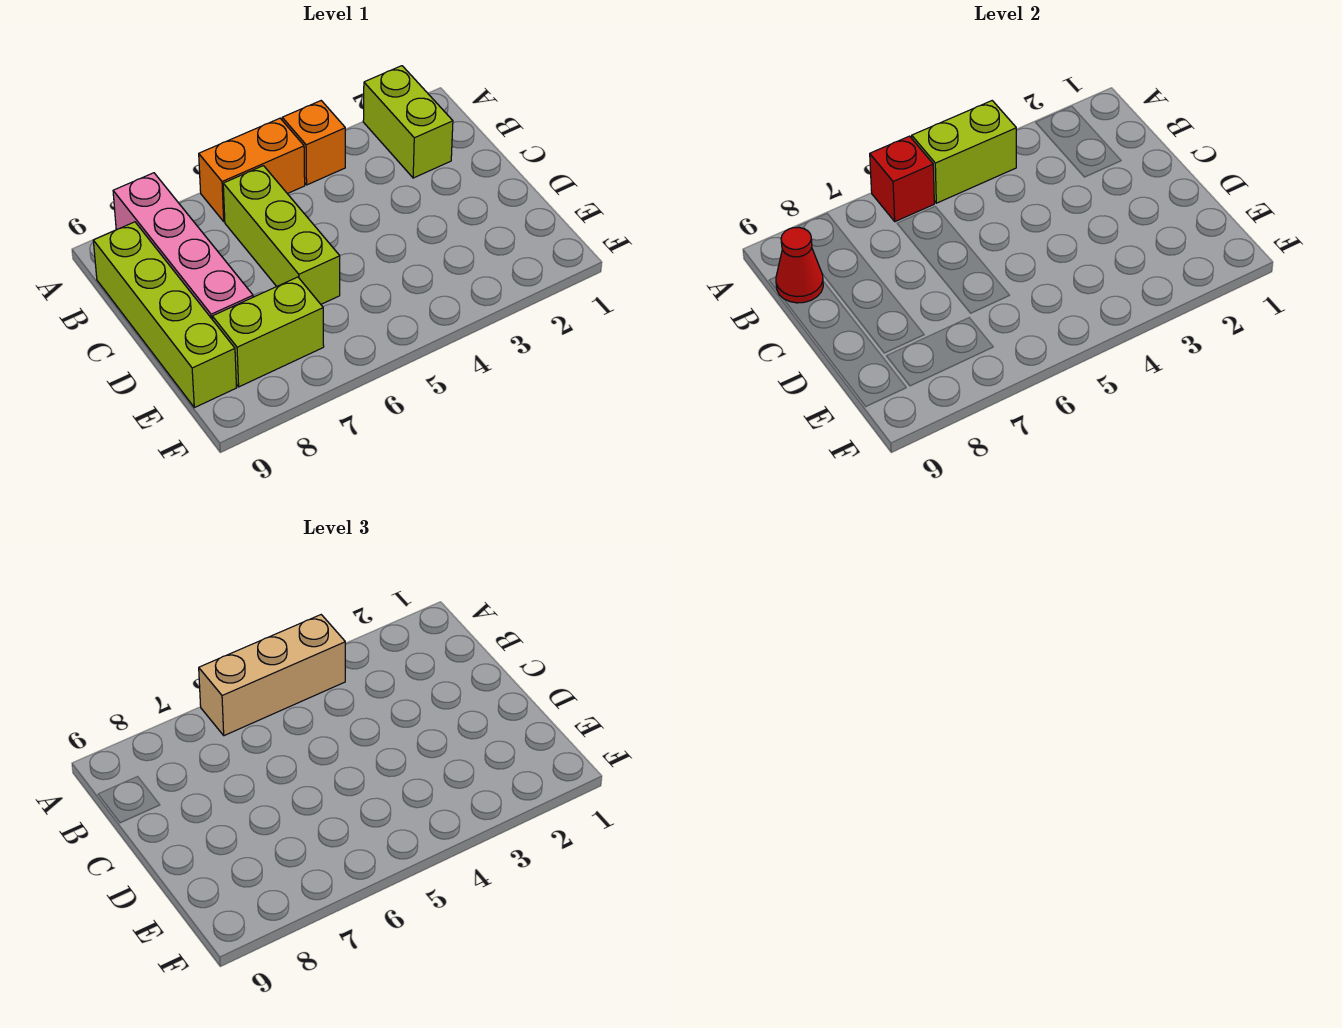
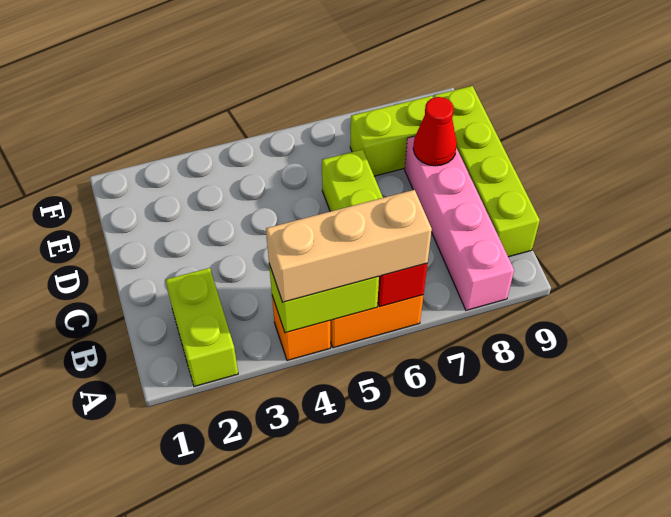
red cone B9 level 2 -> red cone D8 level 2

